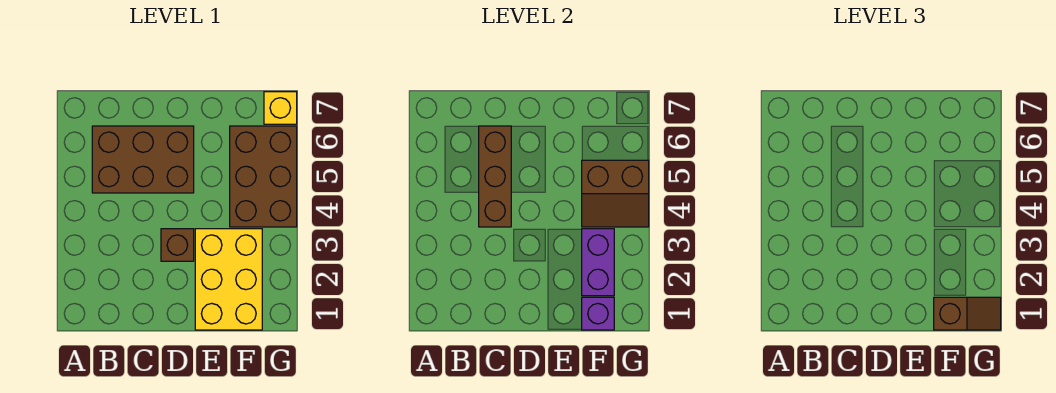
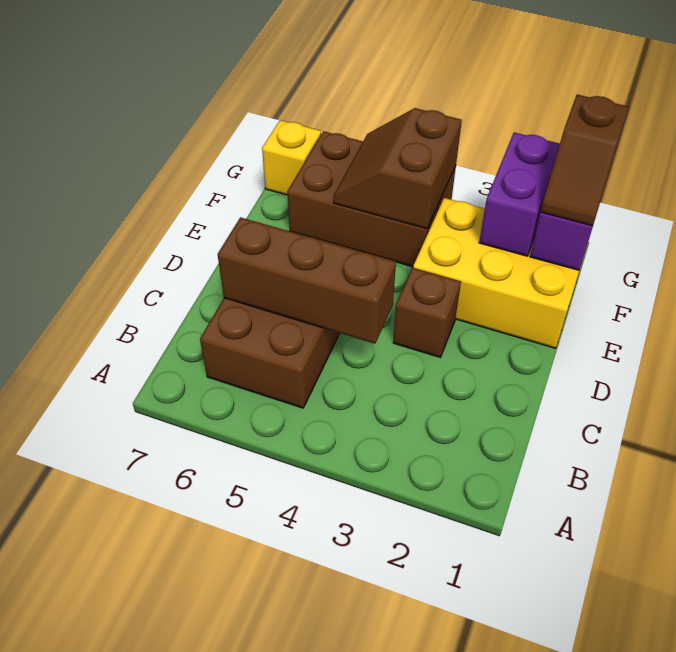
brown slope F1:G1 level 3 top F -> brown slope F1:G1 level 3 top G
purple brick F2:F3 level 2 -> purple brick F2:G2 level 2
brown slope F4:G5 level 2 top 5 -> brown slope F4:G5 level 2 top 4

